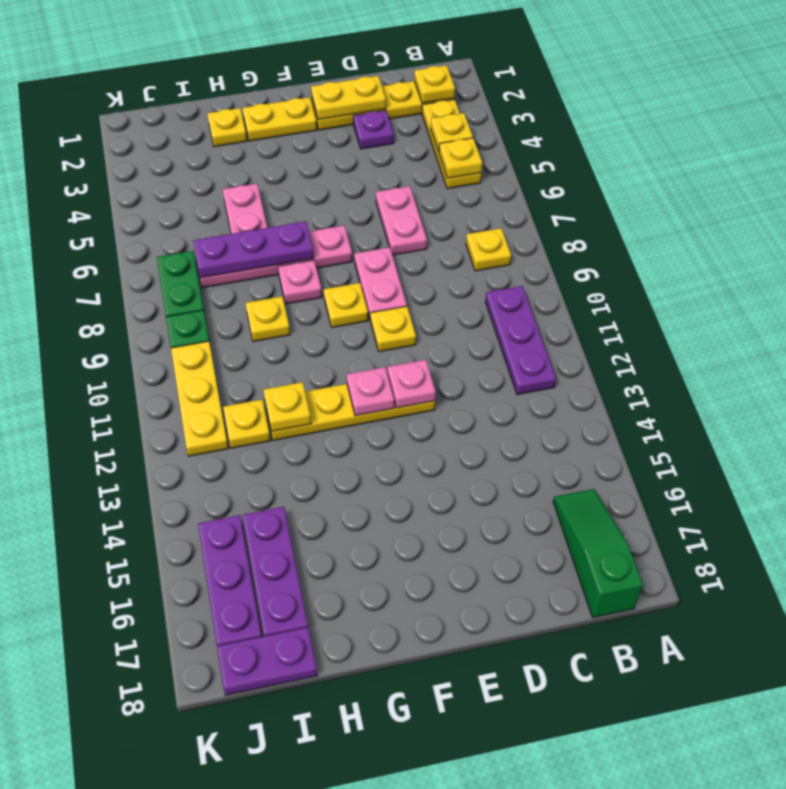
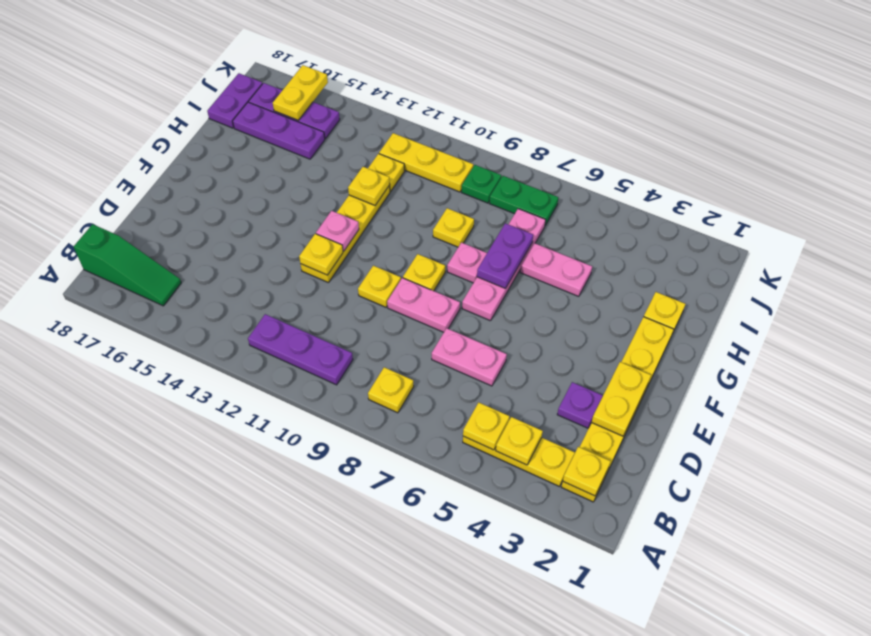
pink plate E12 level 2 -> yellow plate E12 level 2
purple plate G7:I7 level 2 -> purple plate G7:H7 level 2
none -> yellow plate J16:K16 level 2

